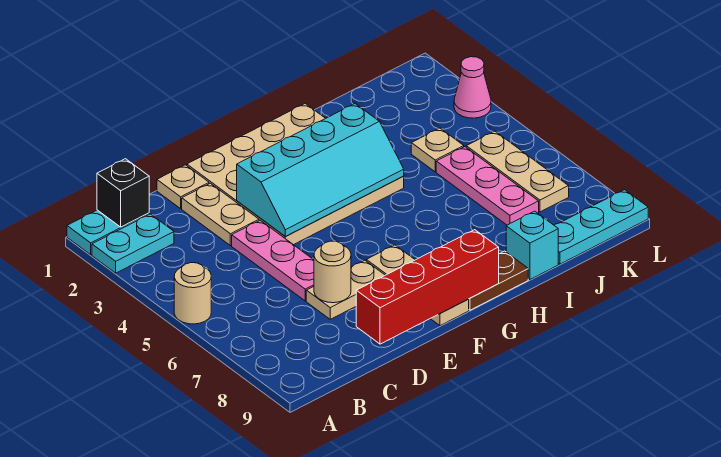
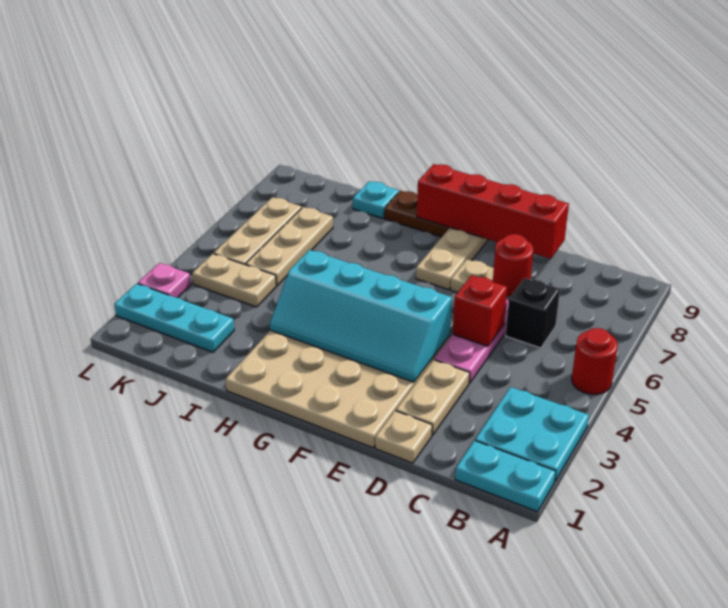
cyan plate A2:B2 level 1 -> cyan plate A2:B3 level 1
tan round brick A5 level 1 -> red round brick A5 level 1
black brick B1 level 2 -> black brick C6 level 1
none -> red brick D5 level 2
tan round brick D7 level 2 -> red round brick D7 level 2
cyan slope E3:H4 level 2 top 3 -> cyan slope E3:H4 level 2 top 4
cyan brick I9 level 1 -> cyan plate I9 level 1
tan plate J4 level 1 -> tan plate J4:K4 level 1
pink plate J5:J7 level 1 -> tan plate J5:J7 level 1
cyan plate J9:L9 level 1 -> cyan plate J2:L2 level 1
pink cone L3 level 1 -> pink plate L3 level 1

